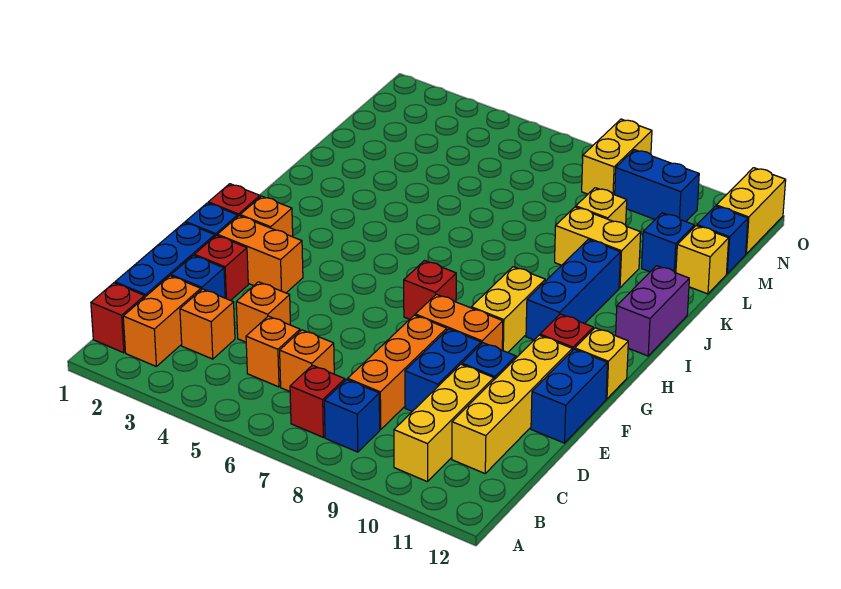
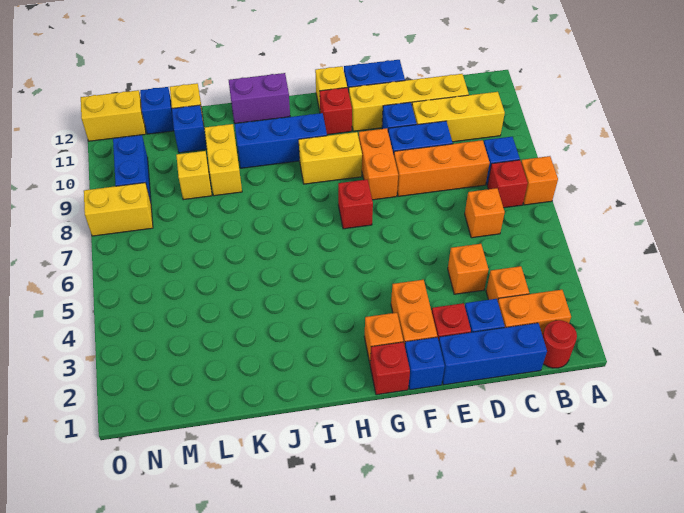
red brick B1 level 1 -> red round brick B1 level 1
orange brick C5 level 1 -> orange brick A7 level 1

